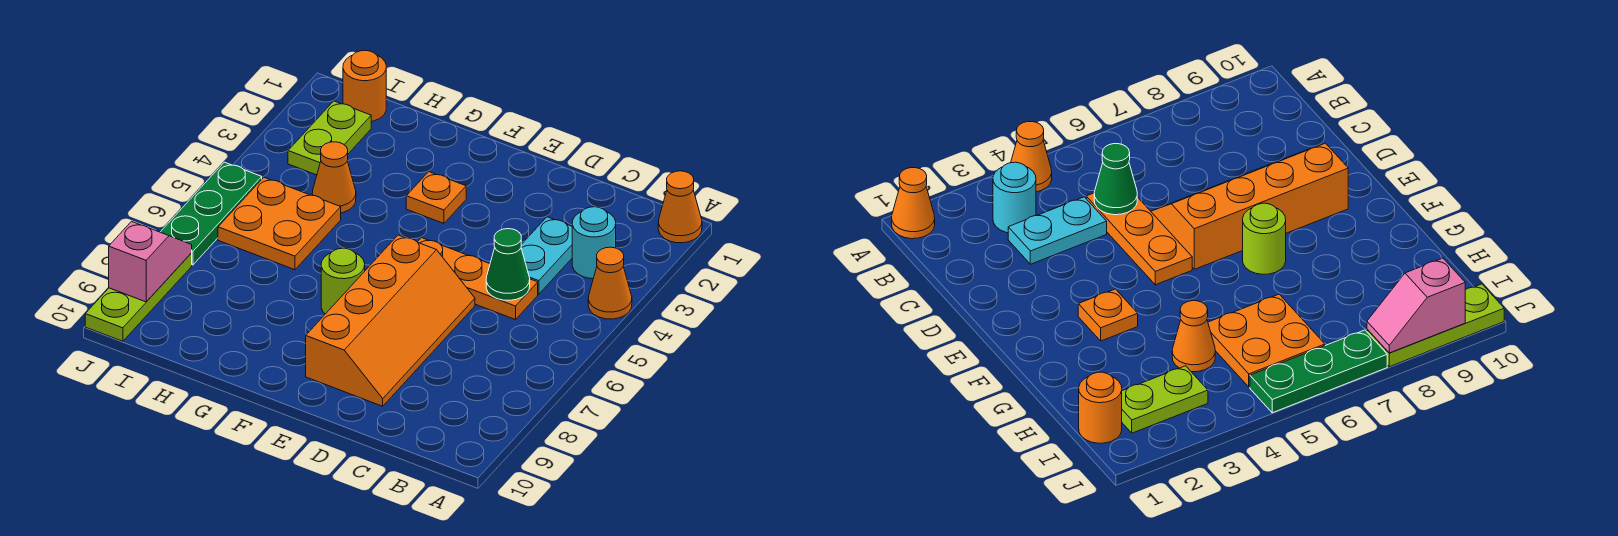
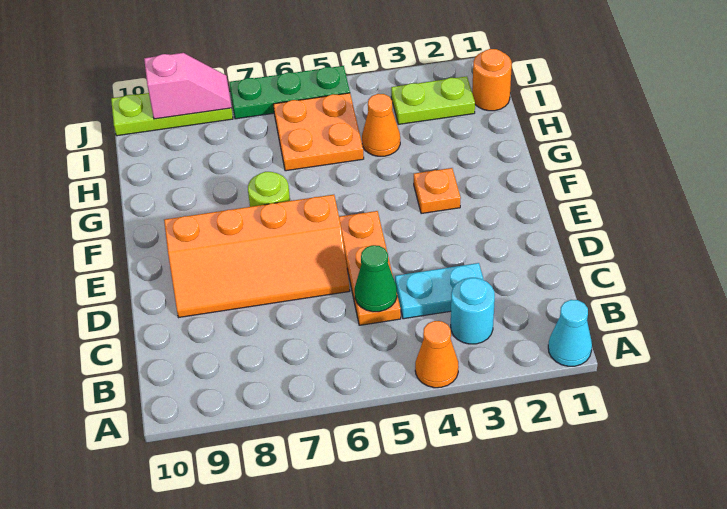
orange cone A1 level 1 -> cyan cone A1 level 1

